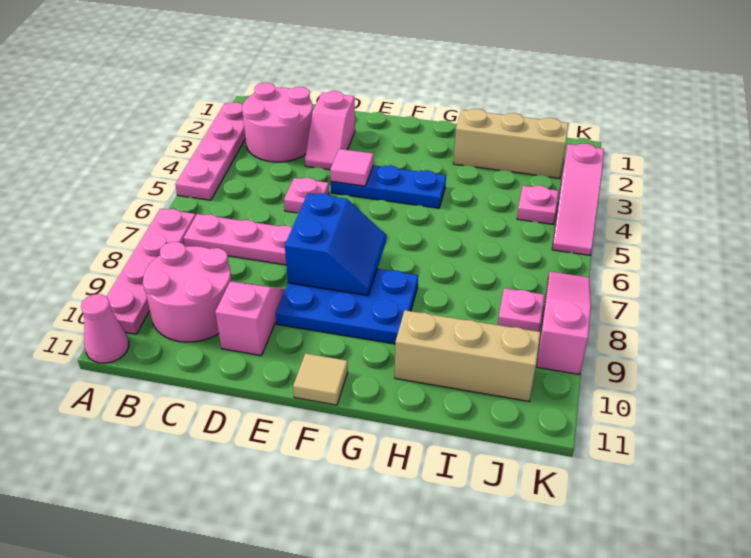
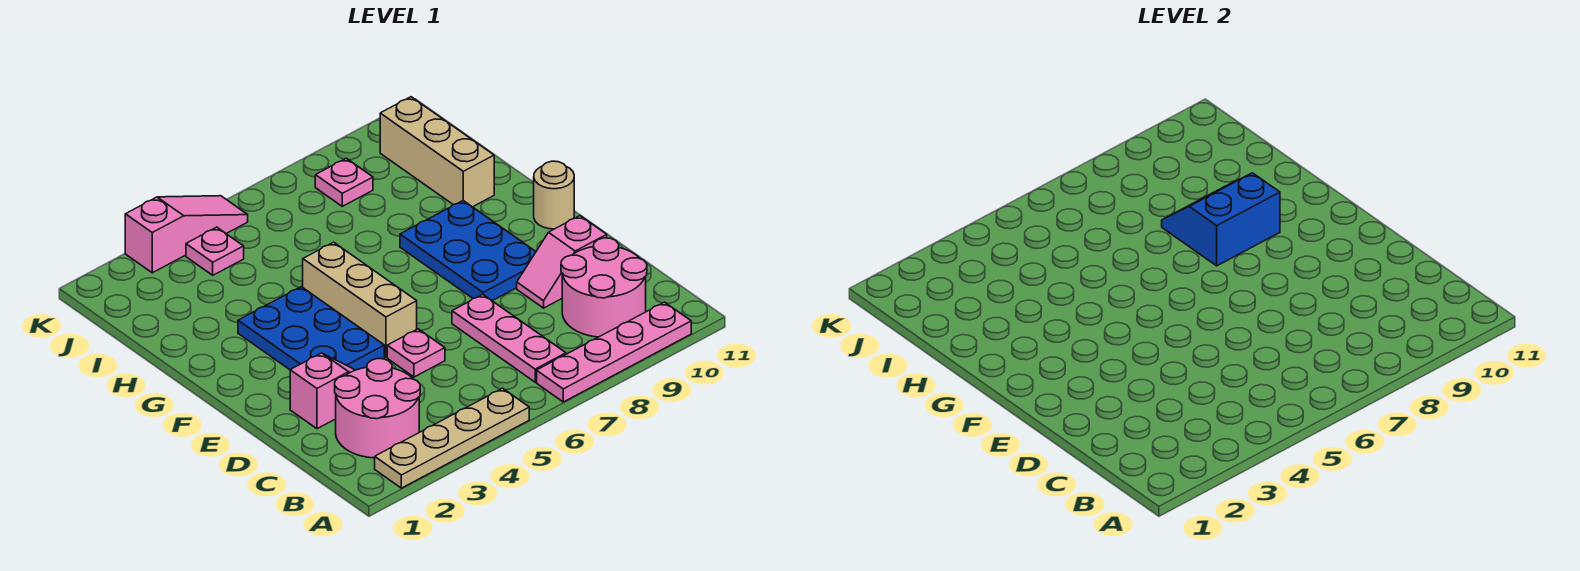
pink plate A2:A5 level 1 -> tan plate A2:A5 level 1
pink cone A11 level 1 -> none
blue plate E4:G4 level 1 -> blue plate E3:G4 level 1
pink tile E4 level 2 -> none
blue slope E7:F8 level 2 top E -> blue slope G8:H9 level 2 top G
tan tile F11 level 1 -> tan round brick F11 level 1
tan brick H2:J2 level 1 -> tan brick E5:G5 level 1
pink slope K7:K9 level 1 top 9 -> none

